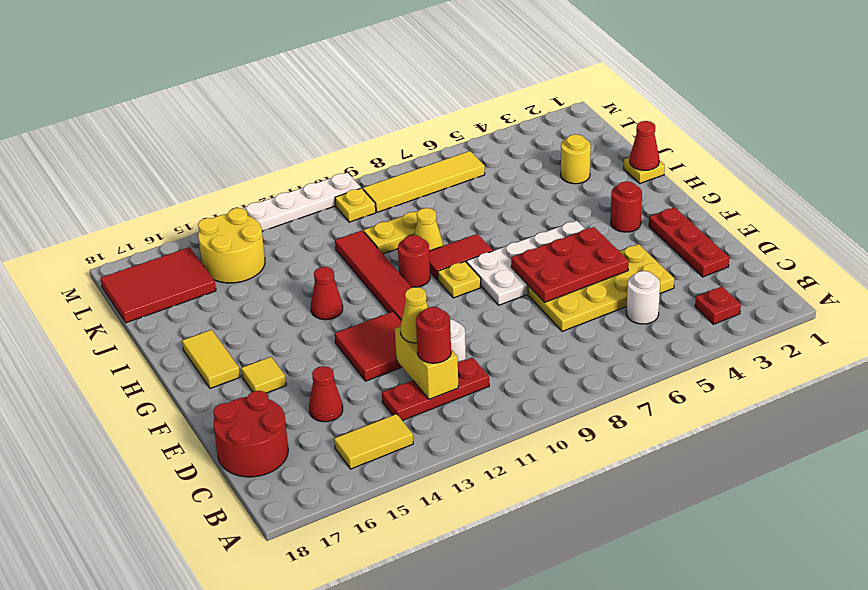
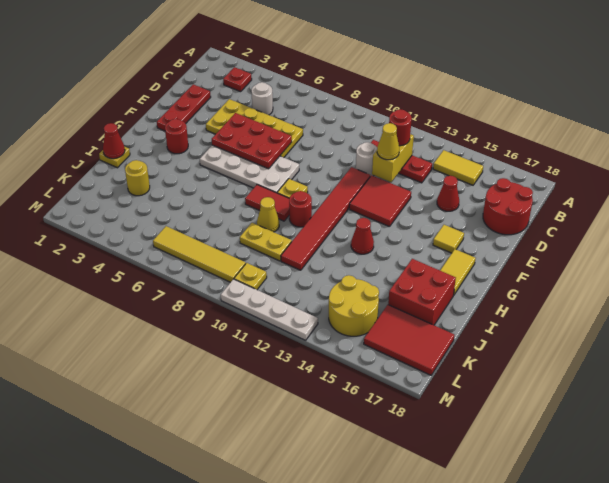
none -> red brick I16:J17 level 1

